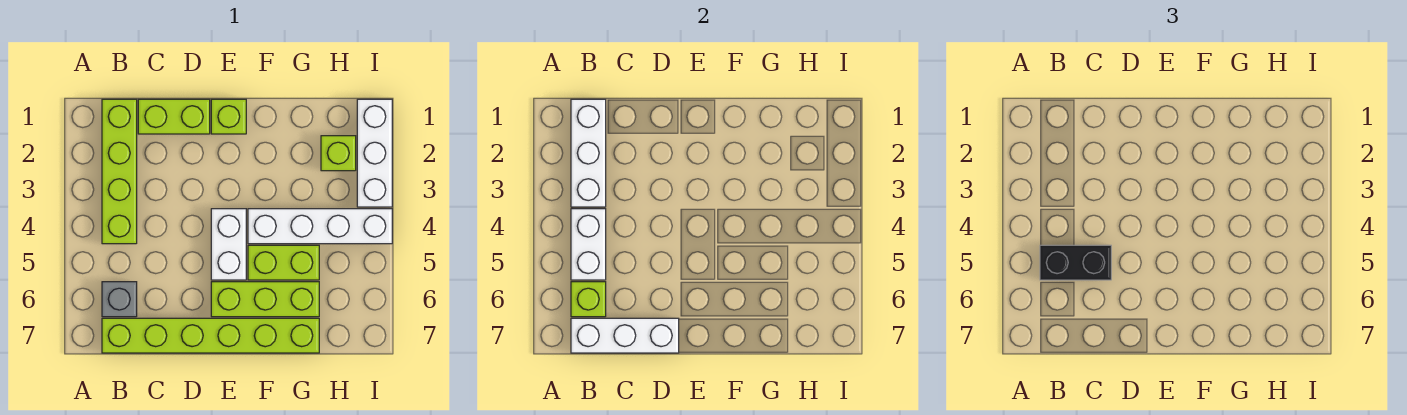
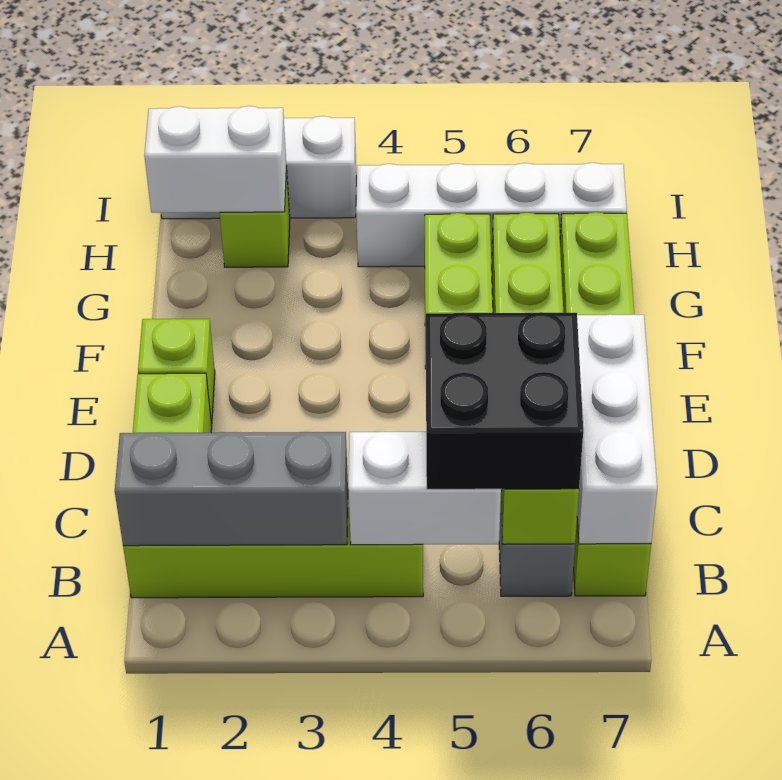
white brick B1:B3 level 2 -> grey brick B1:B3 level 2
black brick B5:C5 level 3 -> black brick B5:C6 level 3
white brick E4:E5 level 1 -> white brick H1:H2 level 2
white brick F4:I4 level 1 -> white brick H4:H7 level 1

